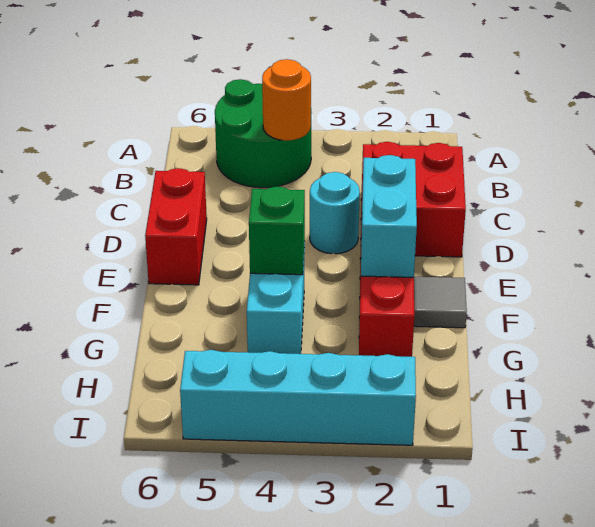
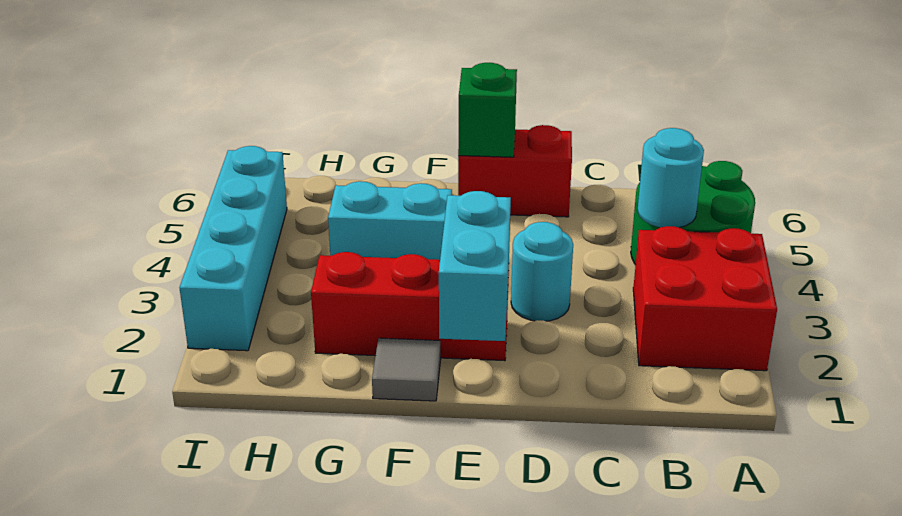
orange round brick B4 level 2 -> cyan round brick B4 level 2
red brick C1:D2 level 1 -> red brick A2:B3 level 1
cyan brick E2:F2 level 2 -> cyan brick E1:E2 level 2
green brick F4 level 2 -> green brick E6 level 2

